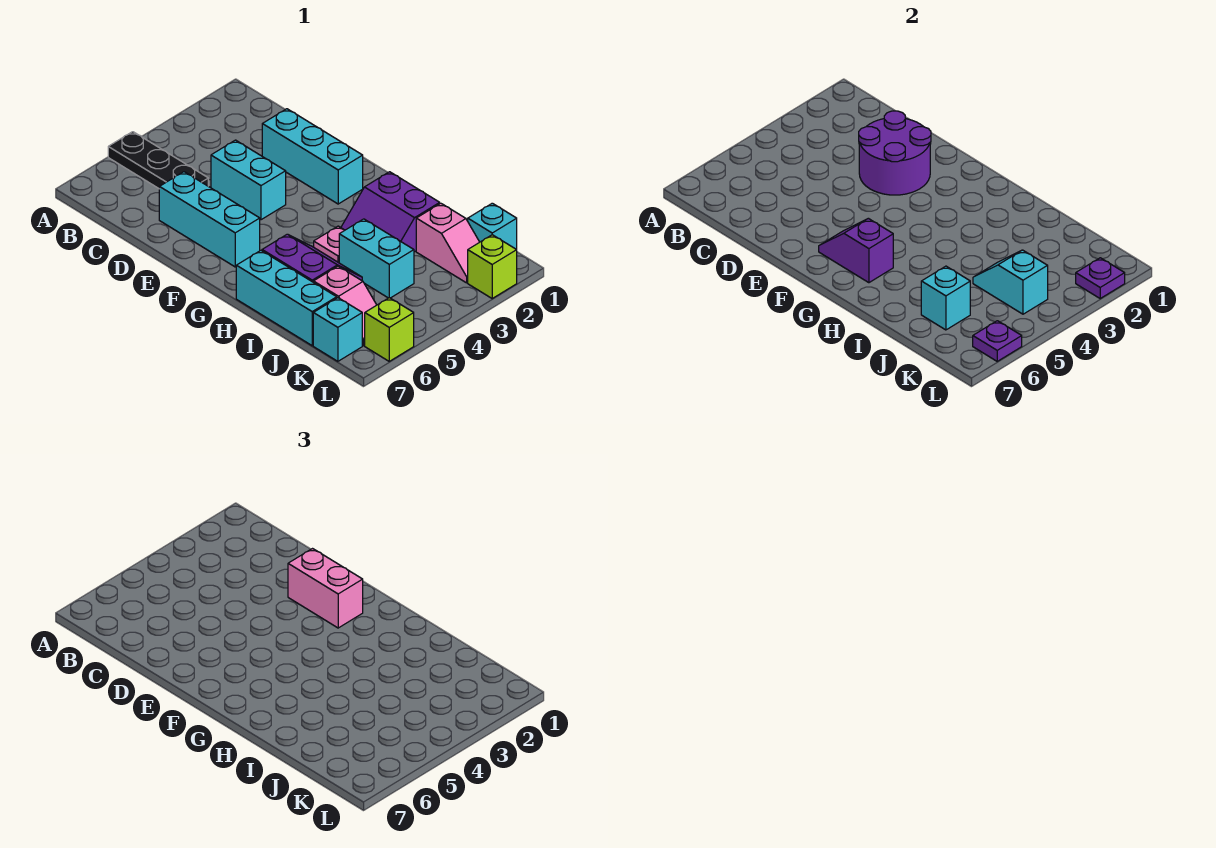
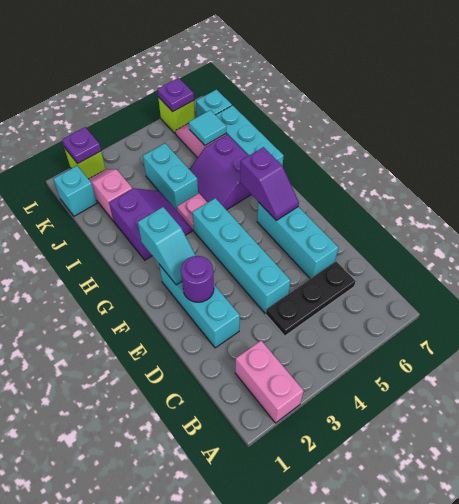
black plate A5:C5 level 1 -> black plate C4:C6 level 1
purple round brick D2:E3 level 2 -> purple round brick E2 level 2
cyan brick D4:E4 level 1 -> cyan brick D4:G4 level 1
pink brick E2:F2 level 3 -> pink brick A2:B2 level 1
cyan slope J4:K4 level 2 top K -> cyan slope F2:G2 level 2 top G
cyan brick J6 level 2 -> cyan tile J6 level 2

